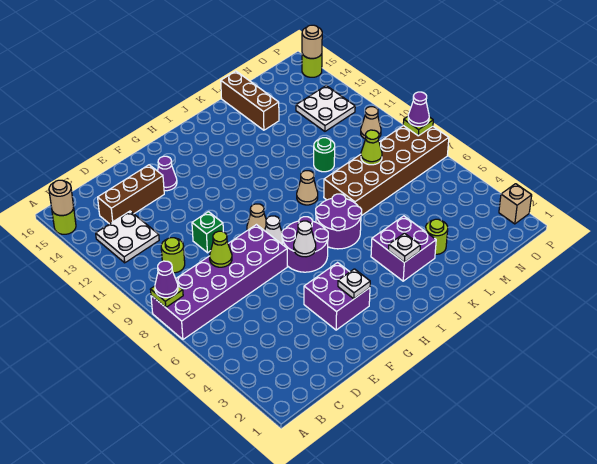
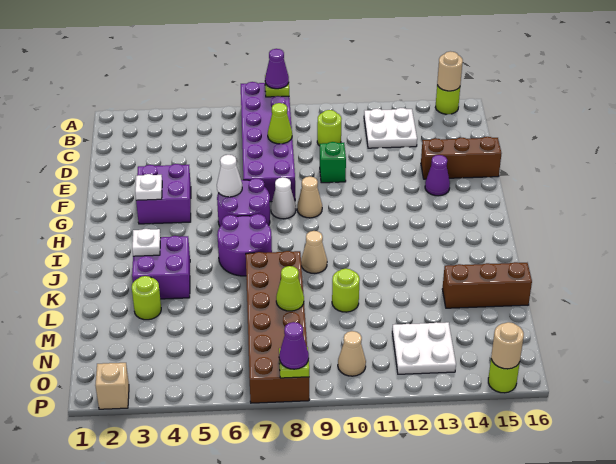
brown brick C14:E14 level 1 -> brown brick E14:E16 level 1
green round brick L10 level 1 -> lime round brick L10 level 1

